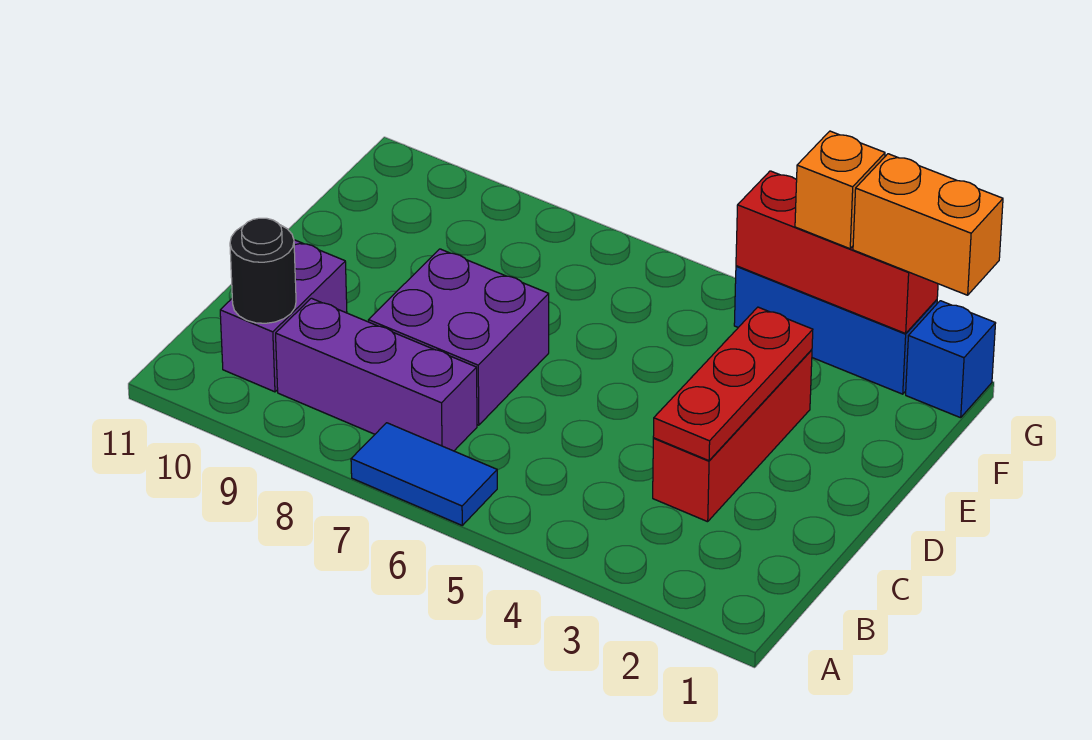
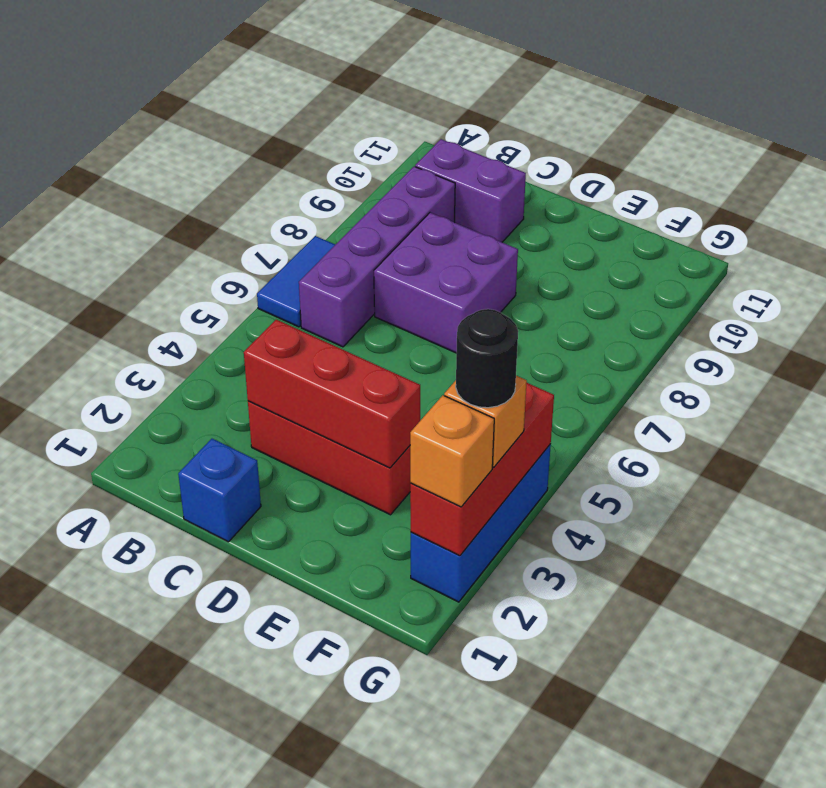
purple brick B7:B9 level 1 -> purple brick B6:B9 level 1
black round brick B10 level 2 -> black round brick G3 level 4
red plate C3:E3 level 2 -> red brick C3:E3 level 2
blue brick G1 level 1 -> blue brick C1 level 1
orange brick G1:G2 level 3 -> orange brick G2 level 3

